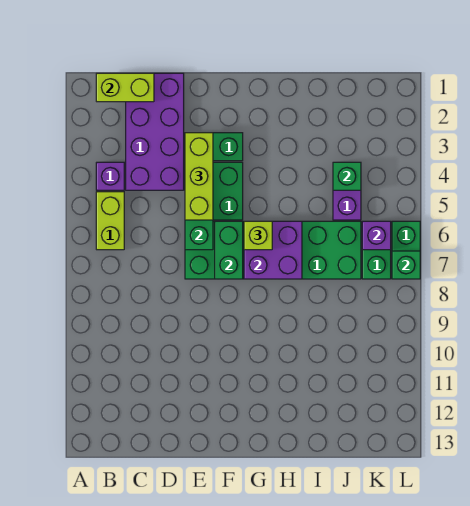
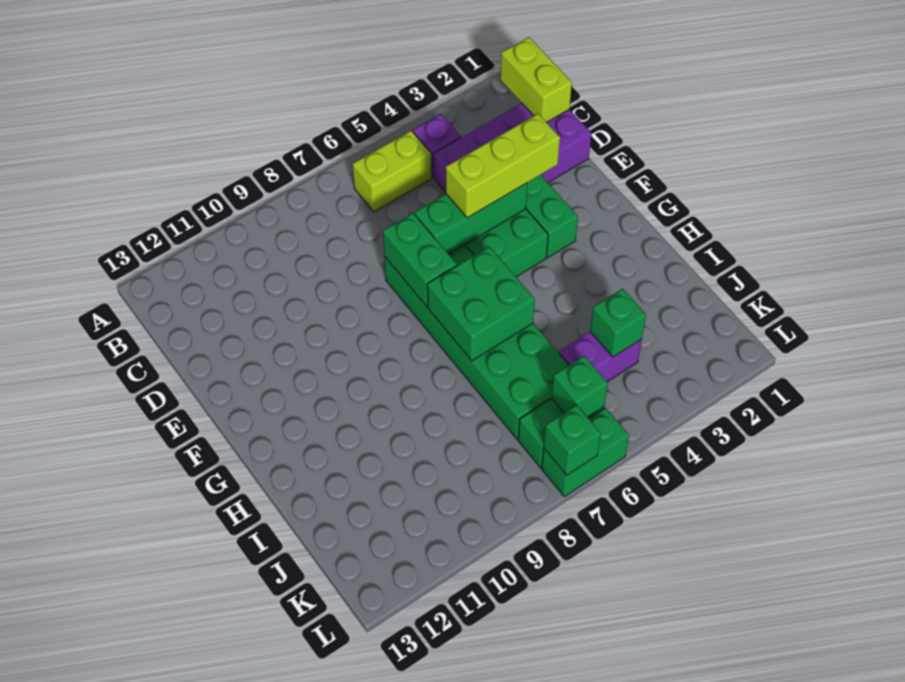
green brick F6:F7 level 2 -> green brick E7:F7 level 2
purple brick G6:H7 level 2 -> green brick G6:H7 level 2
lime brick G6 level 3 -> none
purple brick K6 level 2 -> green brick K6 level 2

